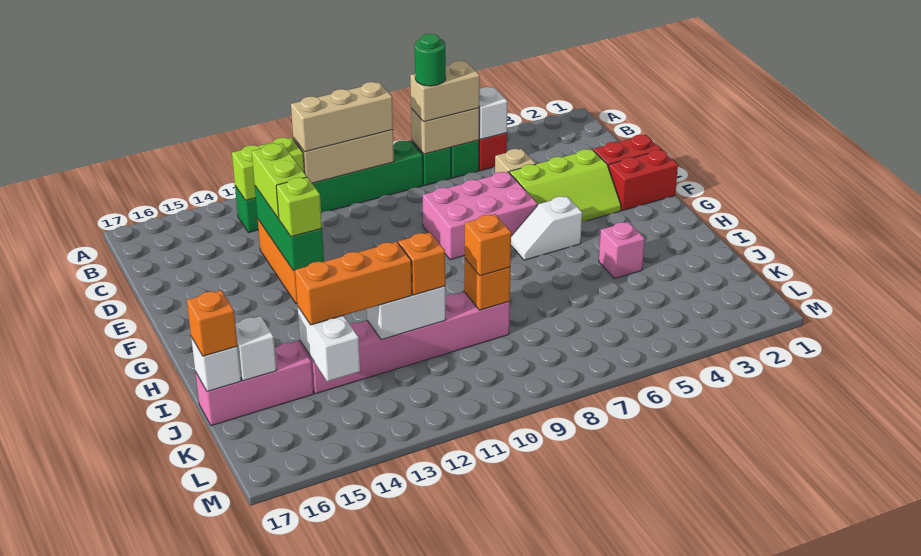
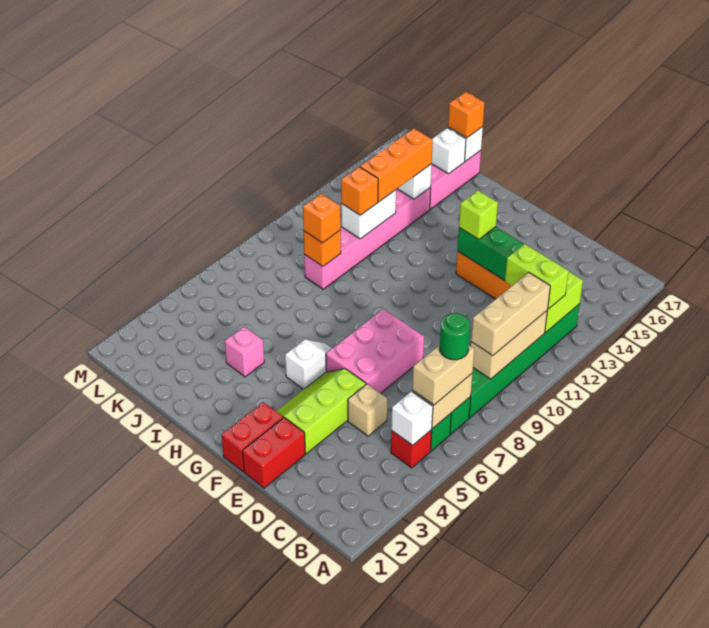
lime brick D13:E13 level 3 -> lime brick B12:C12 level 3

